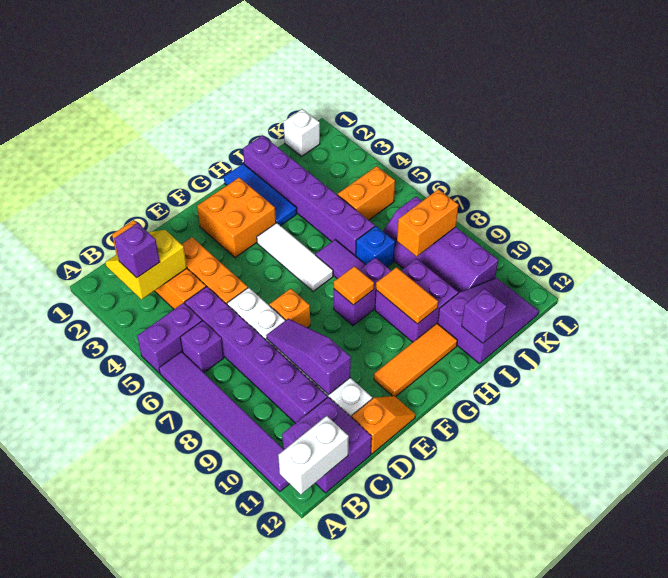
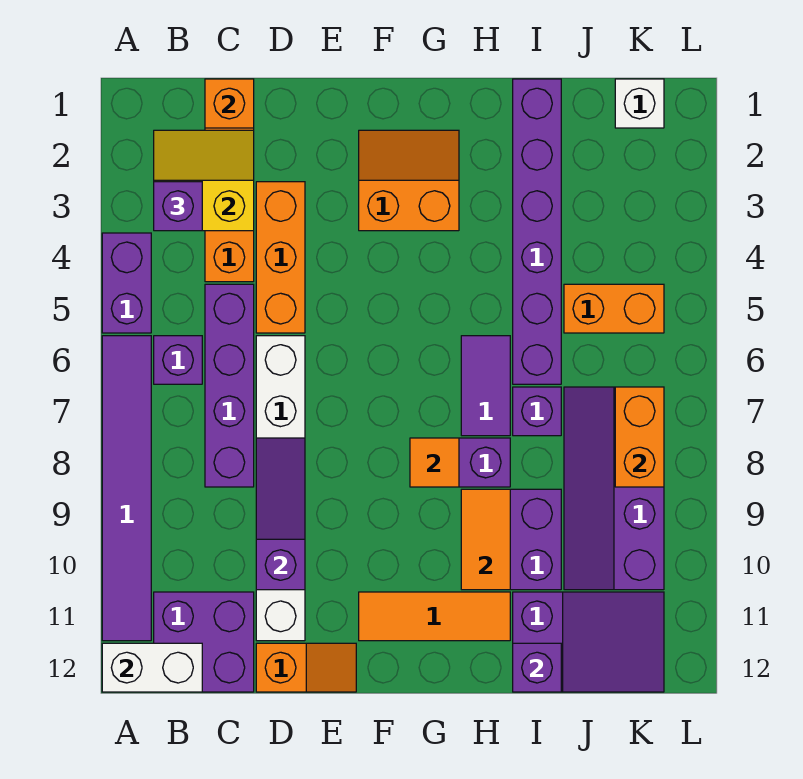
purple brick A5:B5 level 1 -> purple brick A4:A5 level 1
purple brick C5:C10 level 1 -> purple brick C5:C8 level 1
orange brick E7 level 1 -> orange brick C1 level 2
orange brick F2:G3 level 1 -> orange slope F2:G3 level 1 top 3
white tile G4:G6 level 1 -> none
blue tile H1:H3 level 1 -> none
blue brick I7 level 1 -> purple brick I7 level 1
orange brick J8:K8 level 2 -> orange brick K7:K8 level 2

